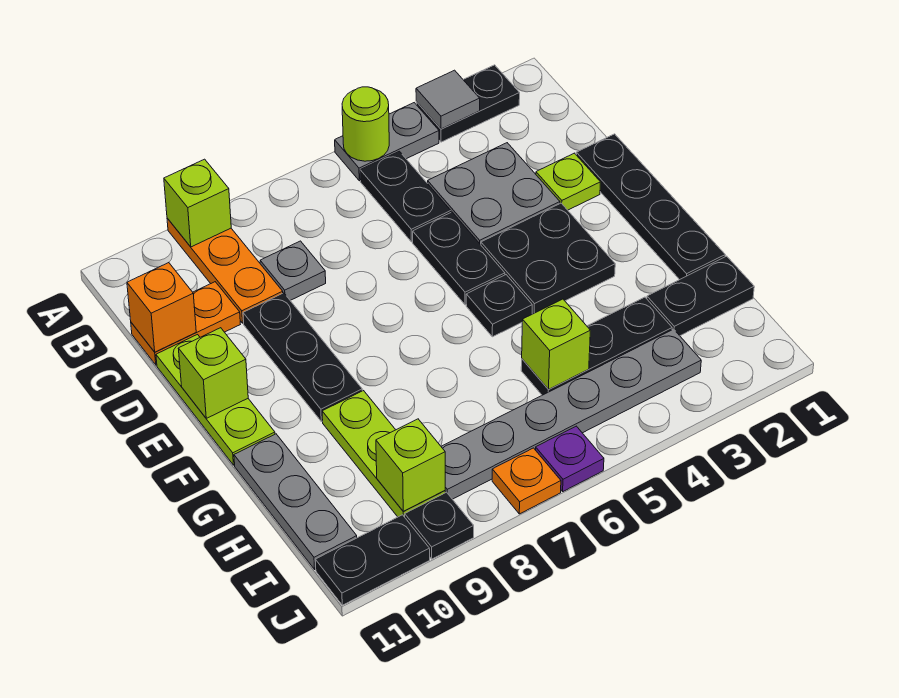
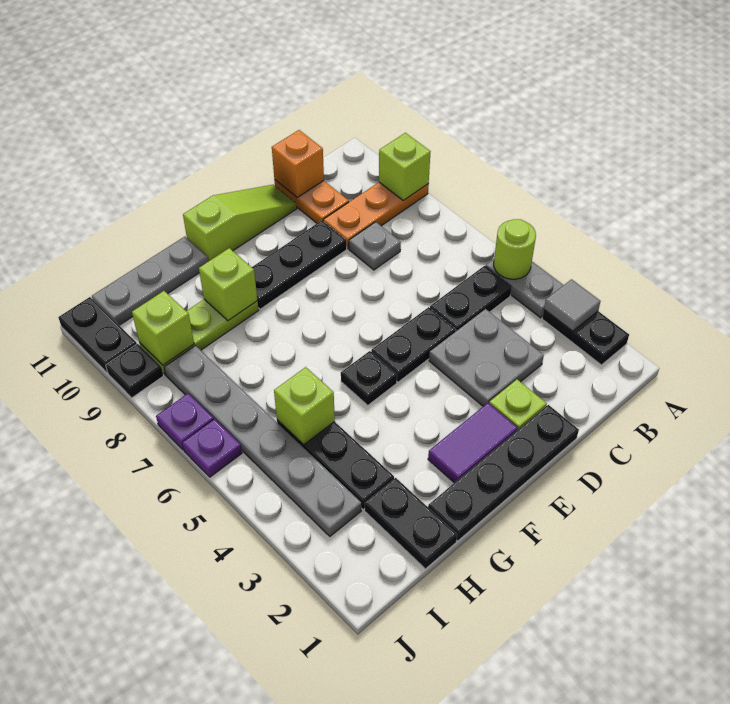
lime plate D11:F11 level 1 -> lime slope D11:F11 level 1 top F
none -> purple tile E2:F2 level 1
black plate E3:F4 level 1 -> none
lime brick E11 level 2 -> lime brick G9 level 2
orange plate J7 level 1 -> purple plate J7 level 1

